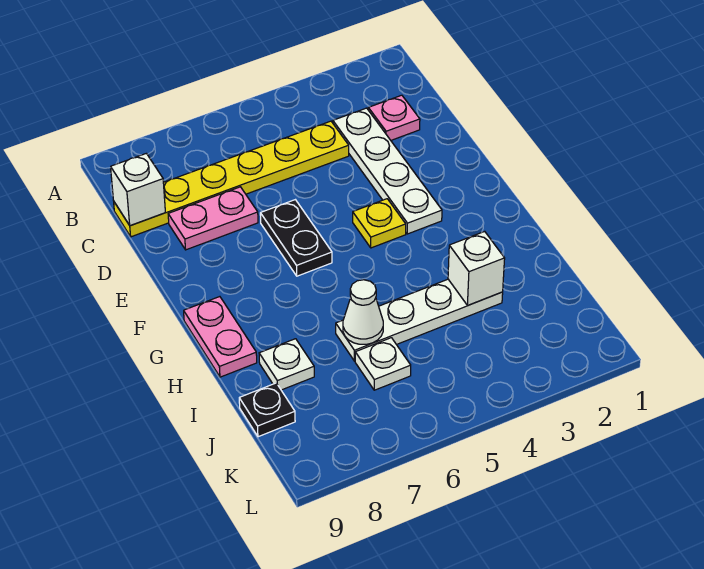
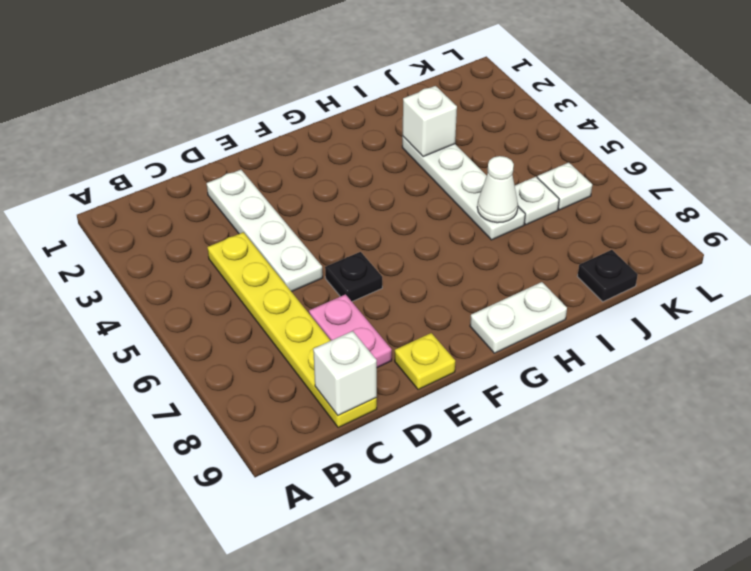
pink plate C2 level 1 -> none
white plate C3:F3 level 1 -> white plate D2:D5 level 1
black plate E6:F6 level 1 -> black plate E6 level 1
yellow plate F4 level 1 -> yellow plate E9 level 1
pink plate G9:H9 level 1 -> white plate G9:H9 level 1
white plate I8 level 1 -> white plate K6 level 1

